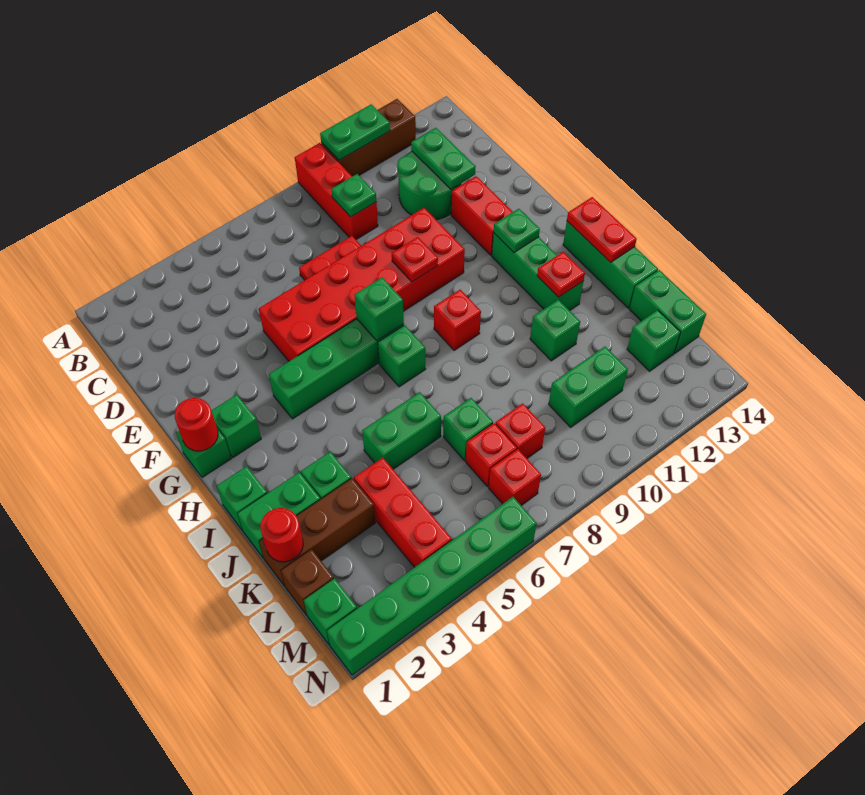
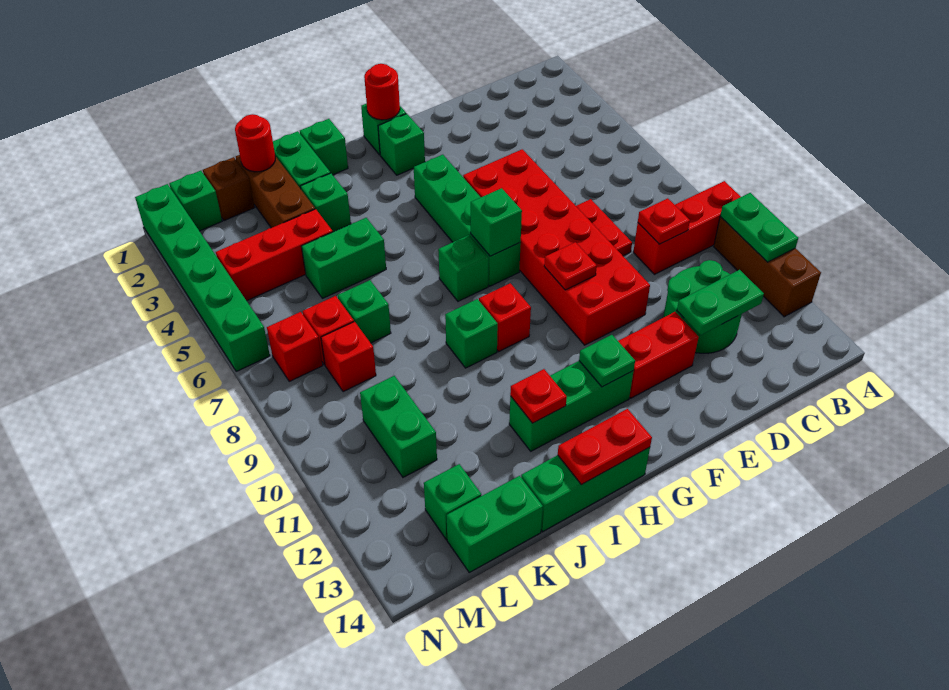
green plate C9 level 2 -> red plate C9 level 2
green brick J5:J6 level 1 -> green brick J5:K5 level 1
green brick J11 level 1 -> green brick I9 level 1

